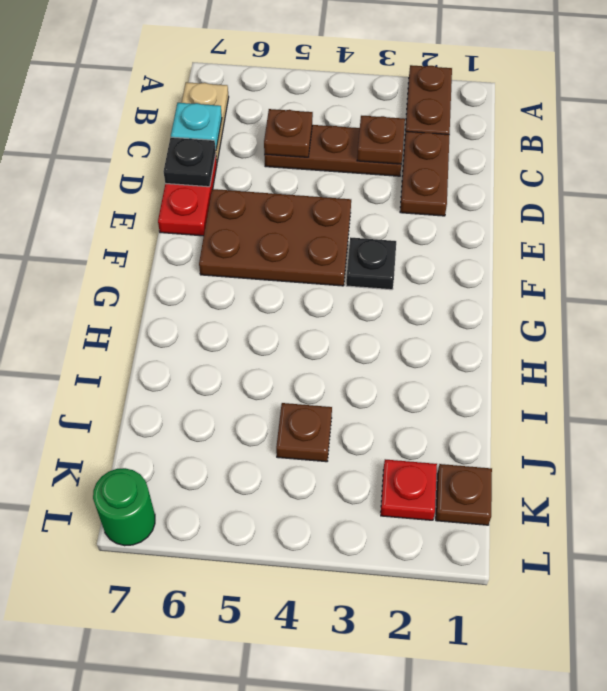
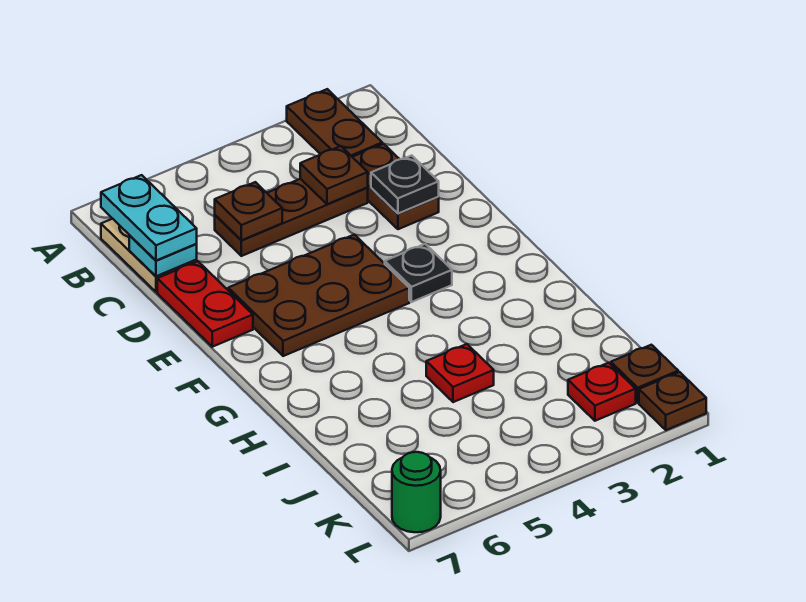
none -> cyan plate B7:C7 level 3
black plate D7 level 2 -> black plate D2 level 2
none -> red plate I4 level 1
brown plate J4 level 1 -> brown plate L1 level 1

